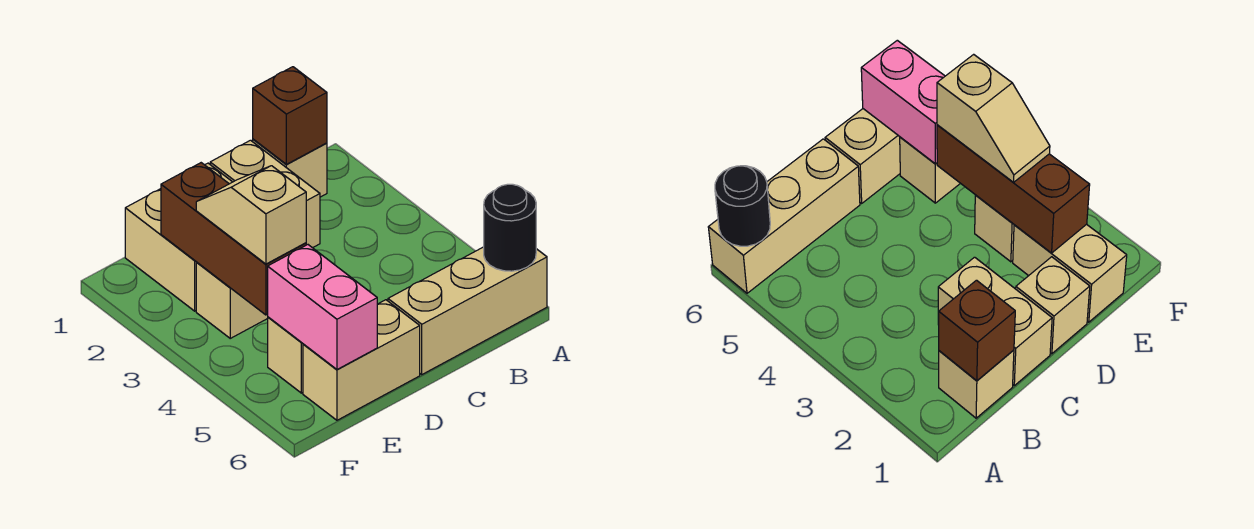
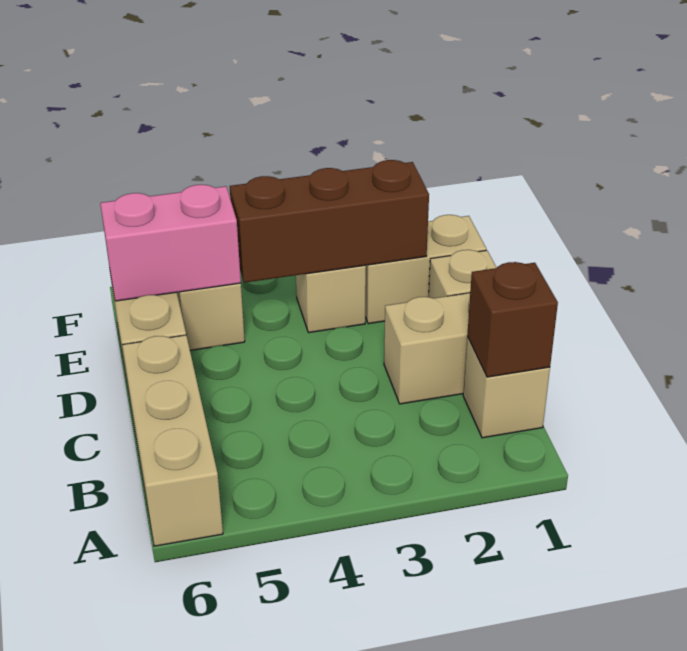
black round brick A6 level 2 -> none
tan slope E3:E4 level 3 top 4 -> none

